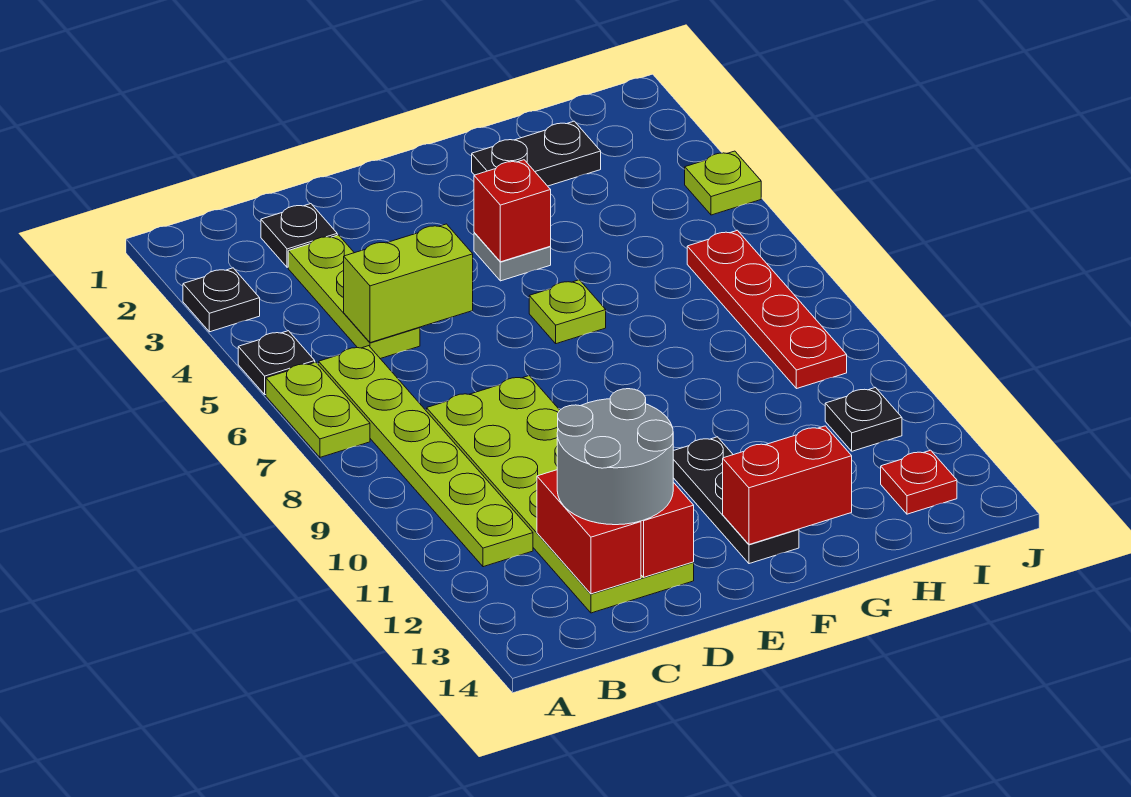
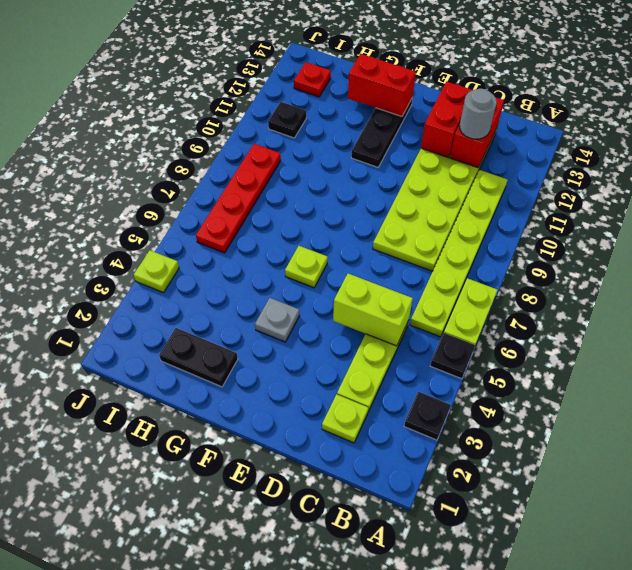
black plate C2 level 1 -> lime plate C2 level 1
grey round brick C12:D13 level 3 -> grey round brick C12 level 3
red brick F4 level 2 -> none

